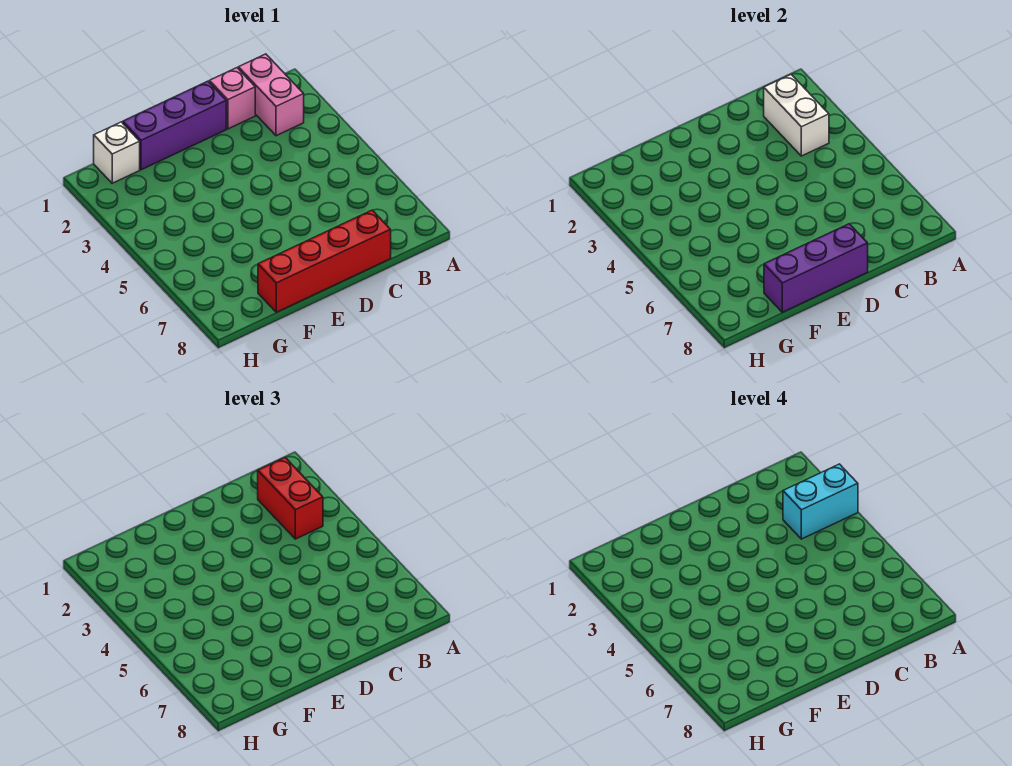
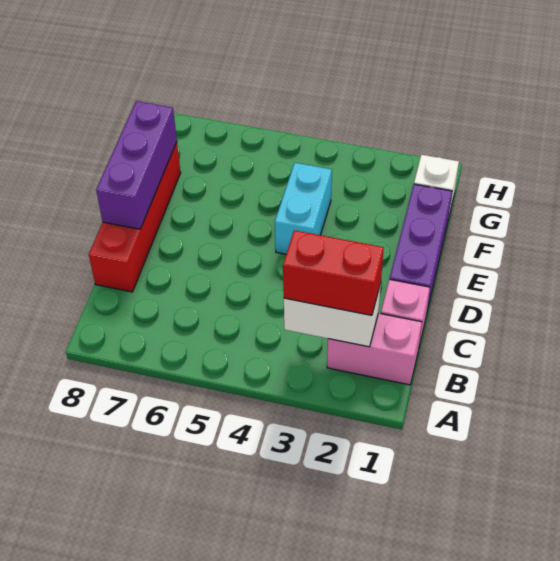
cyan brick A3:B3 level 4 -> cyan brick E4:F4 level 1

